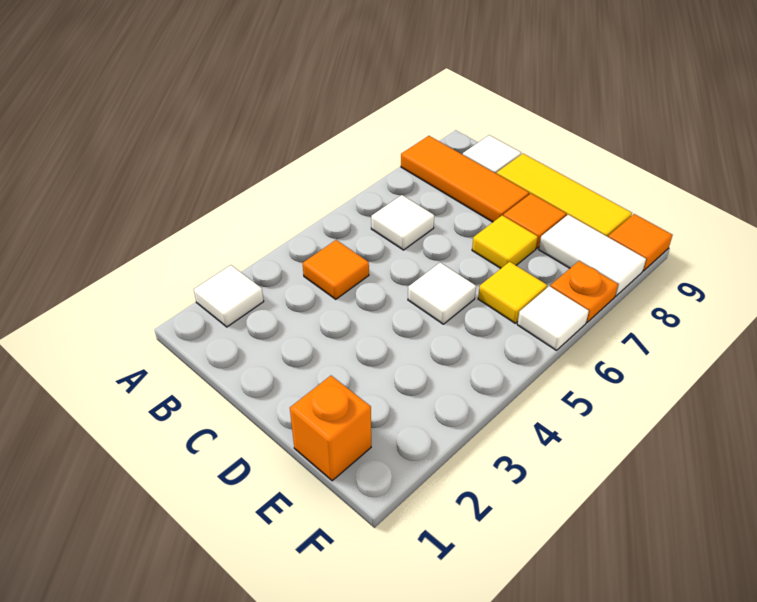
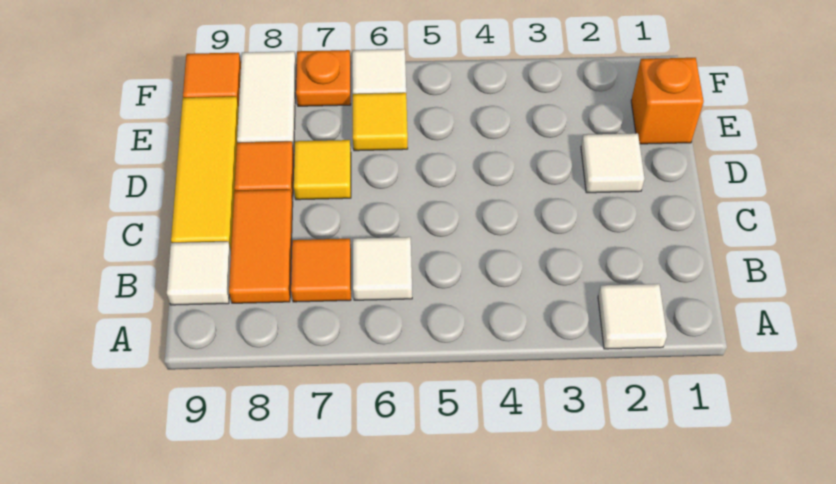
orange tile A8:C8 level 1 -> orange tile B8:C8 level 1
orange tile B4 level 1 -> orange tile B7 level 1
white tile D5 level 1 -> white tile D2 level 1

